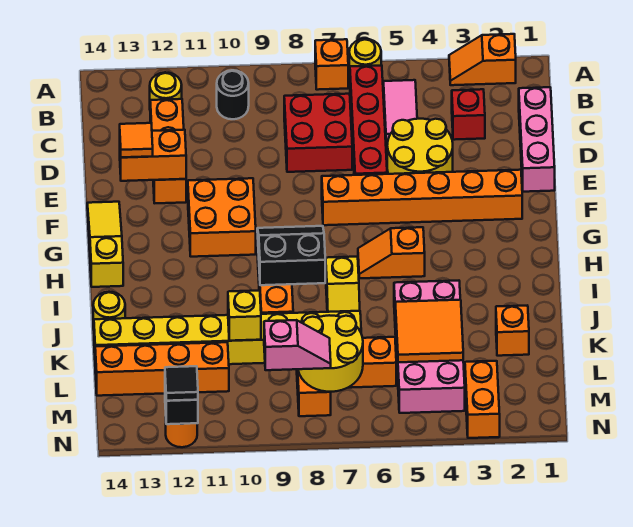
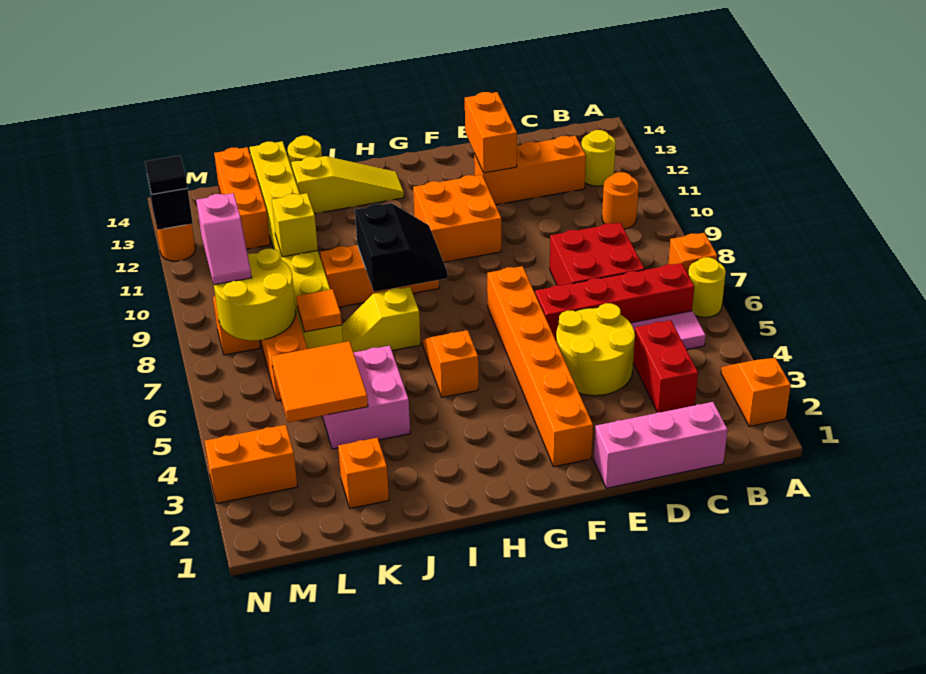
black round brick B10 level 1 -> orange round brick B10 level 1
red brick C3 level 1 -> red brick C3:C4 level 1
orange tile E13 level 3 -> orange tile K7 level 2
yellow slope F14:H14 level 1 top H -> yellow slope H13:J13 level 1 top J
pink brick J4:M5 level 1 -> pink brick J4:K5 level 1
orange brick L11:L14 level 1 -> orange brick L12:L14 level 1

